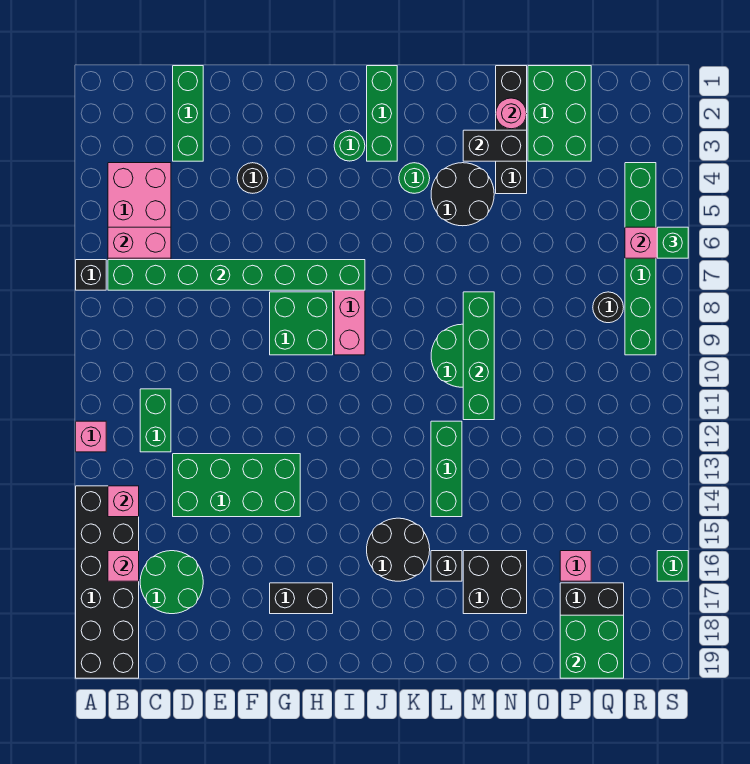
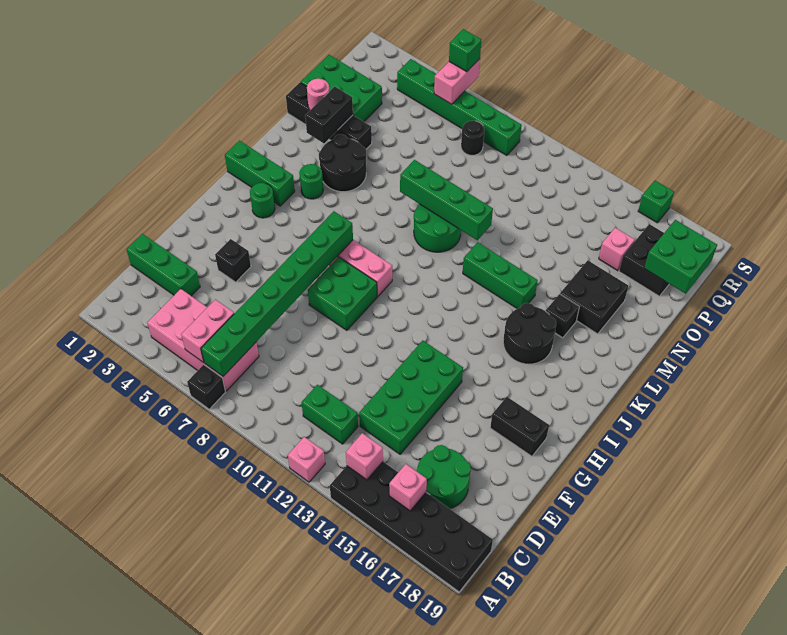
black round brick F4 level 1 -> black brick F4 level 1
black brick G17:H17 level 1 -> black brick G17:G18 level 1

